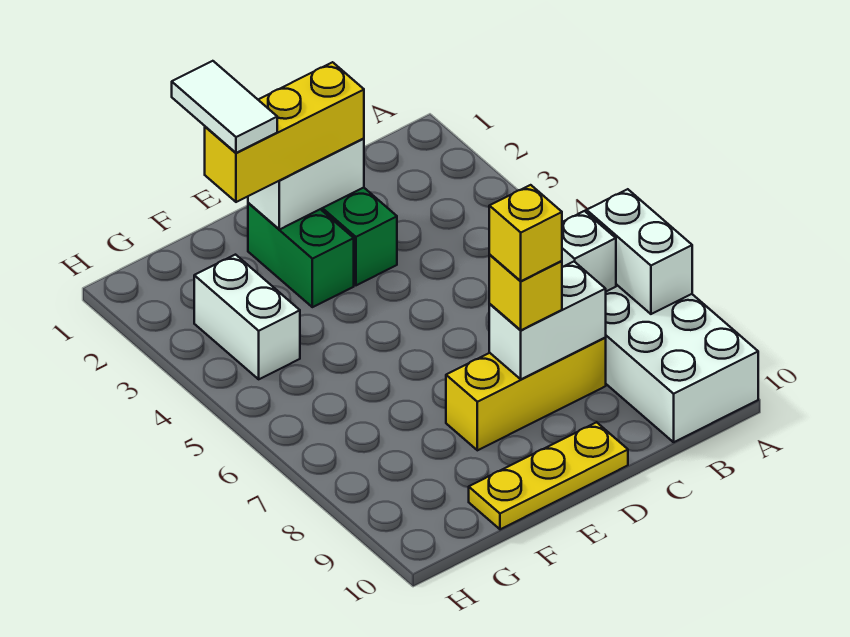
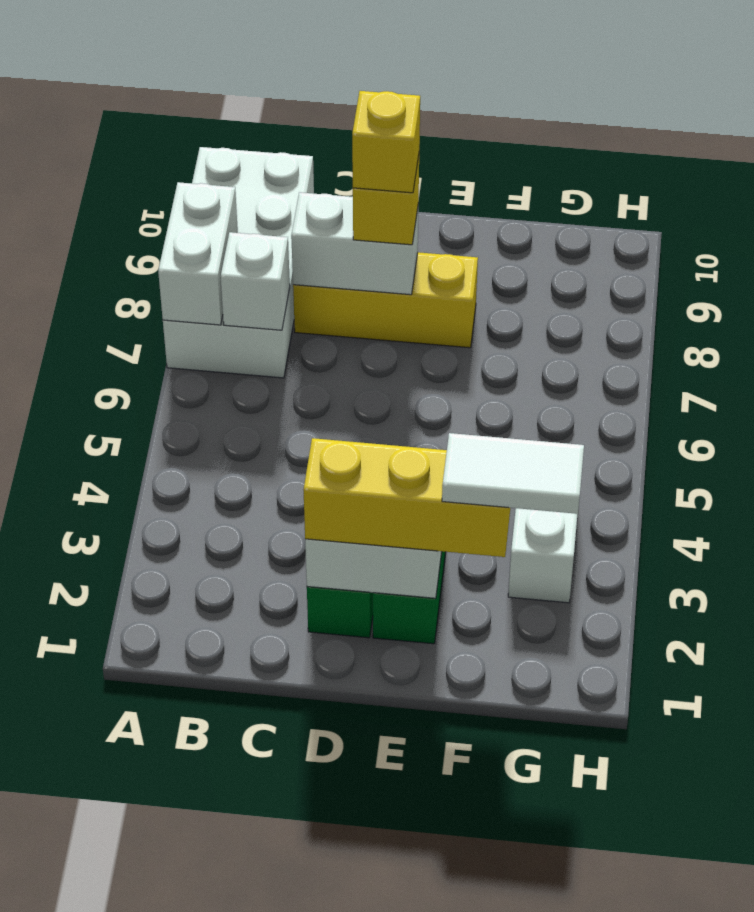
yellow plate D10:F10 level 1 -> none
white tile F1:F2 level 4 -> white tile F2:G2 level 4

